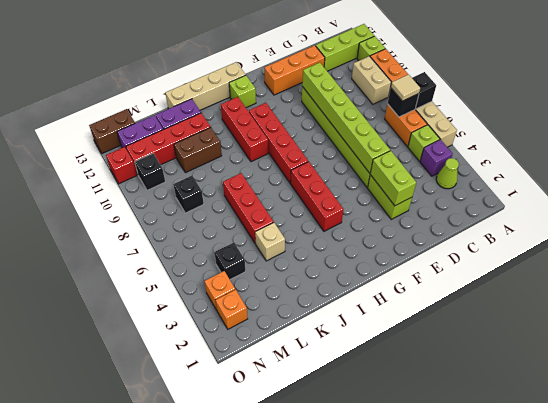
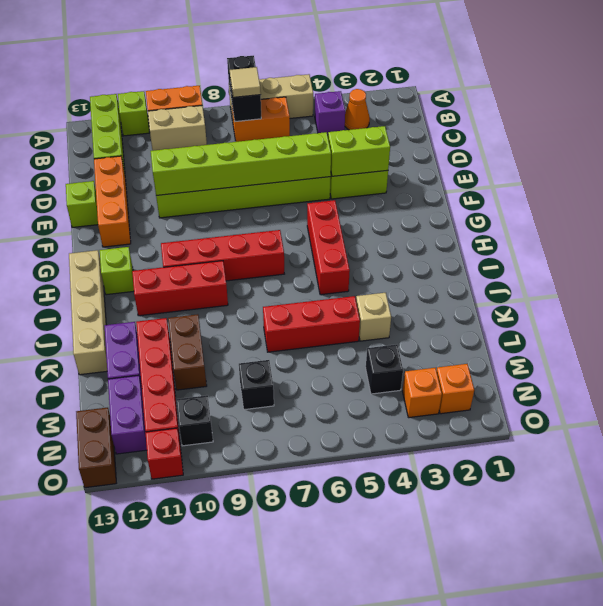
lime cone B3 level 1 -> orange cone B3 level 1
lime brick B5 level 1 -> lime brick E13 level 1
red brick H4:H6 level 1 -> red brick G5:I5 level 1

